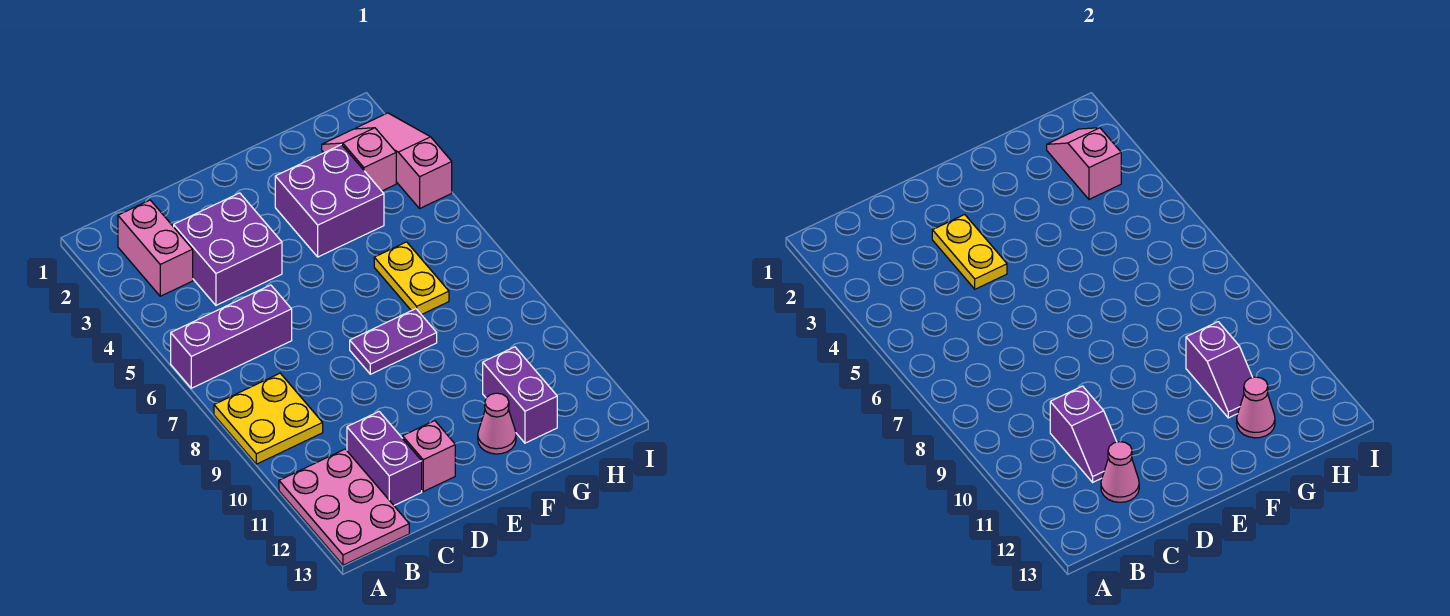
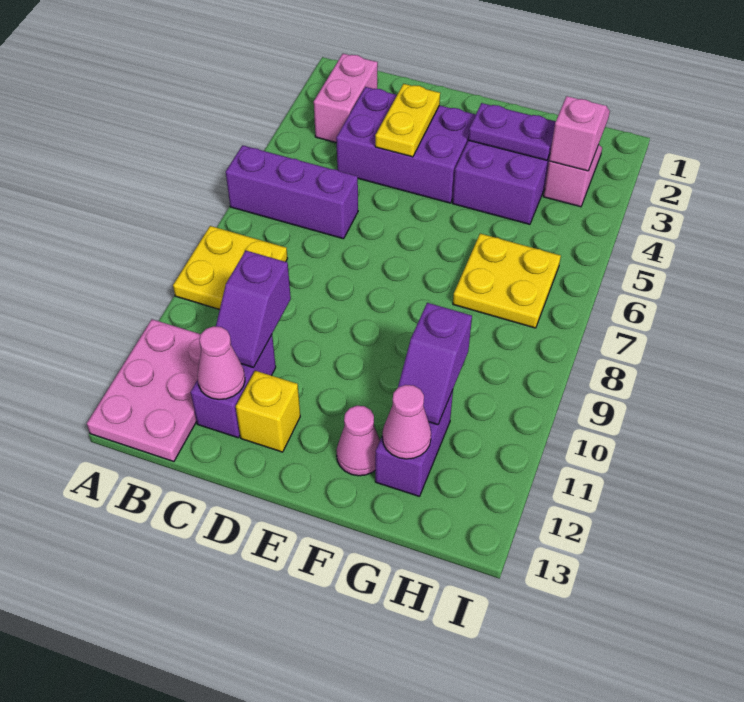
purple brick C3:D4 level 1 -> purple brick C3:E4 level 1
pink brick D12 level 1 -> yellow brick D12 level 1
purple plate E8:F8 level 1 -> purple plate F3:G3 level 2
yellow plate G6:G7 level 1 -> yellow plate G6:H7 level 1
pink slope I2:I4 level 1 top 4 -> none

